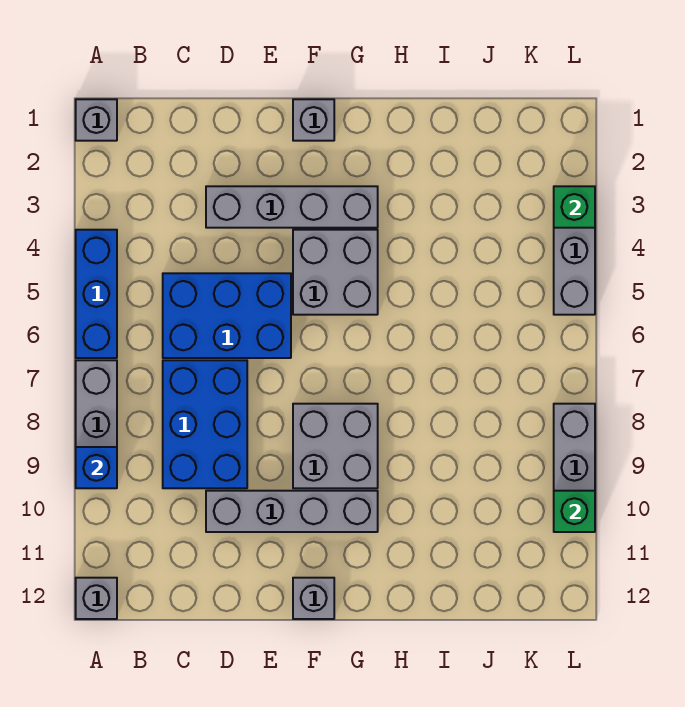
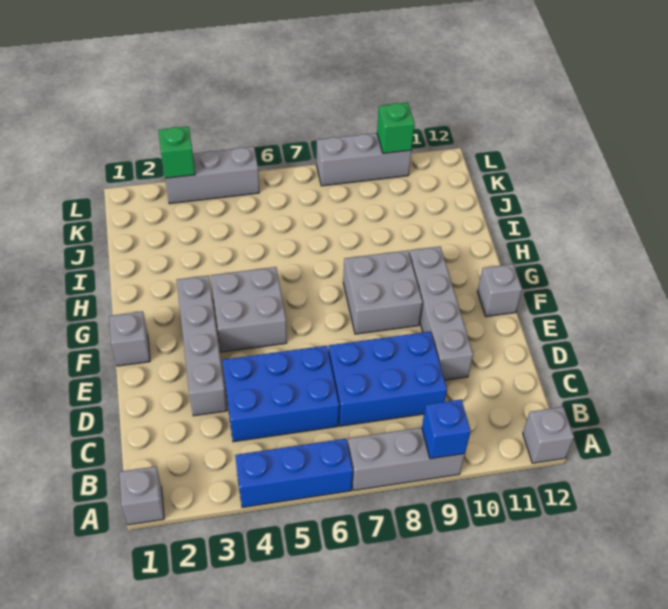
blue brick C5:E6 level 1 -> blue brick C4:D6 level 1

